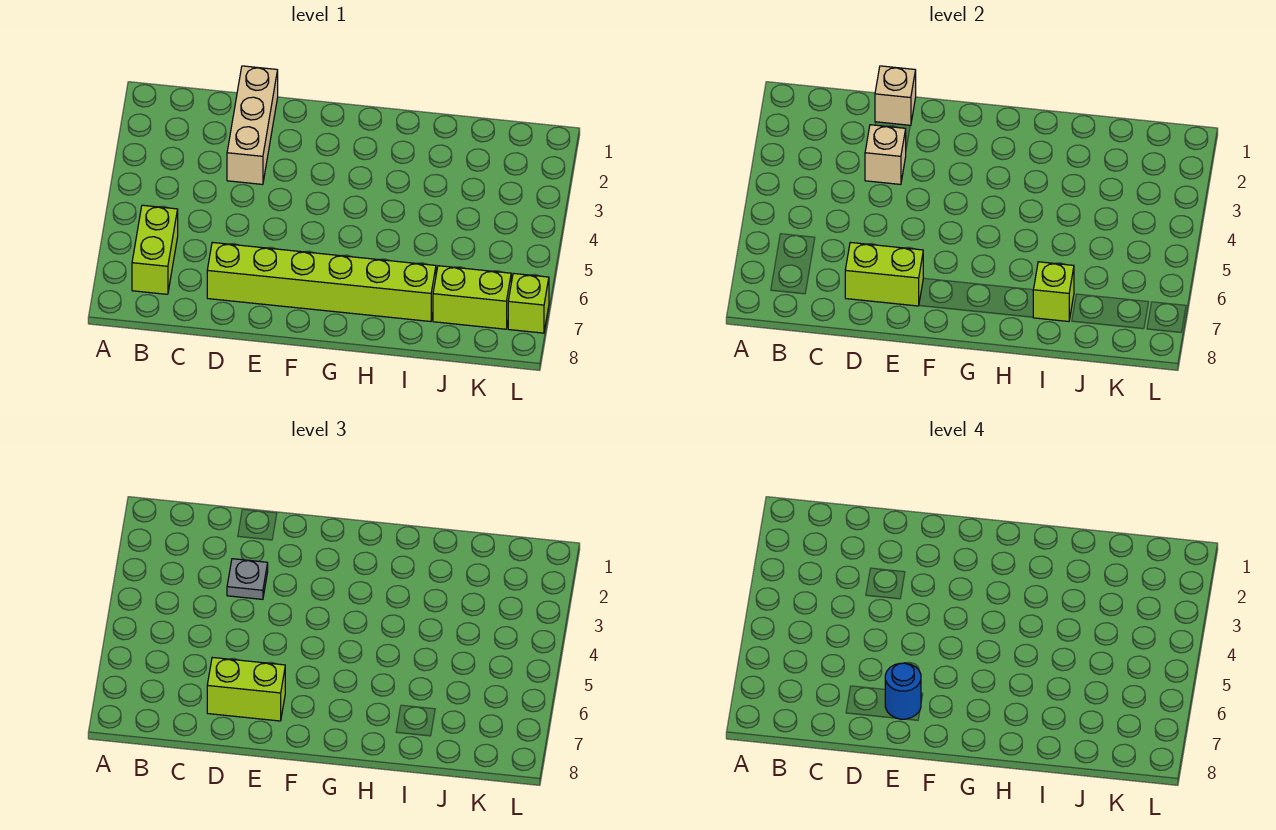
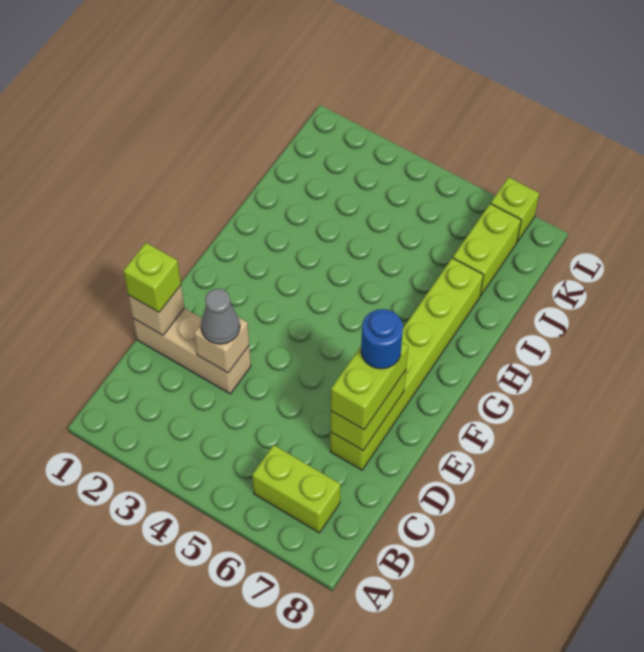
grey plate D3 level 3 -> grey cone D3 level 3
lime brick I7 level 2 -> lime brick D1 level 3

